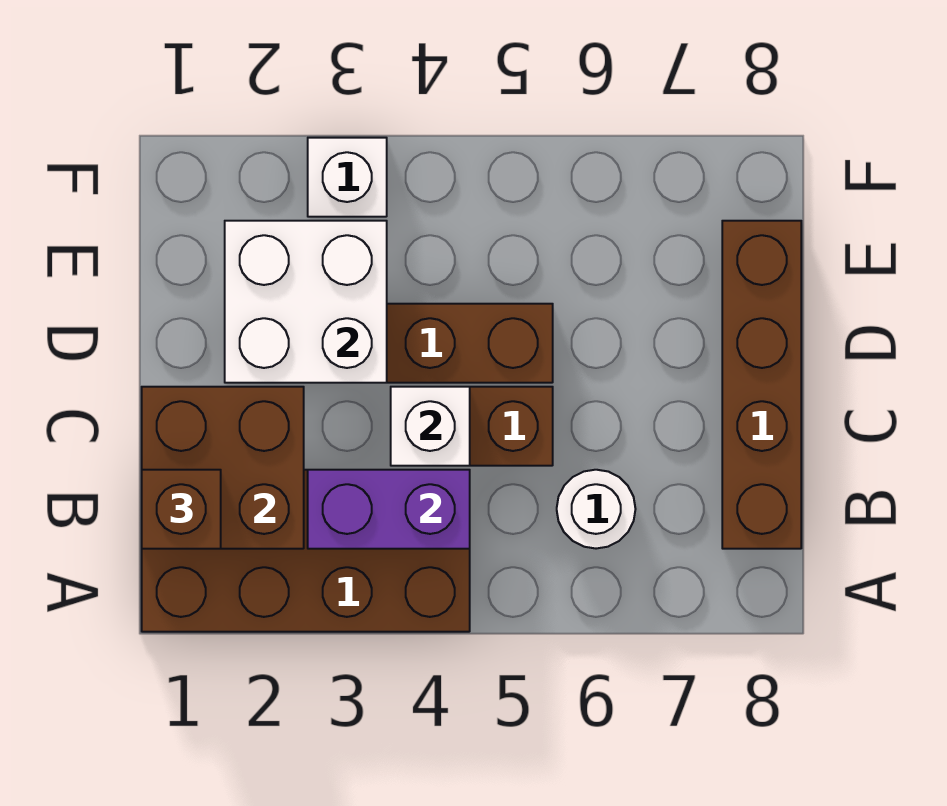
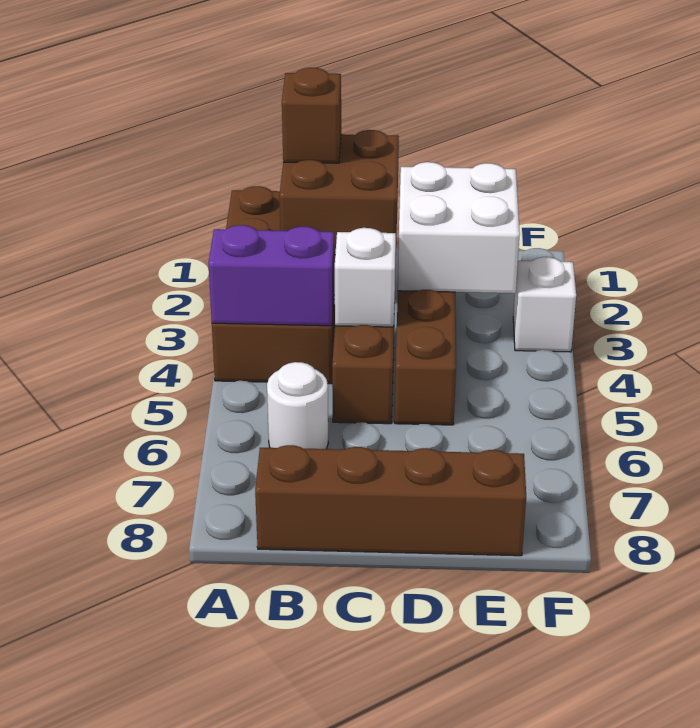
purple brick B3:B4 level 2 -> purple brick A4:B4 level 2

